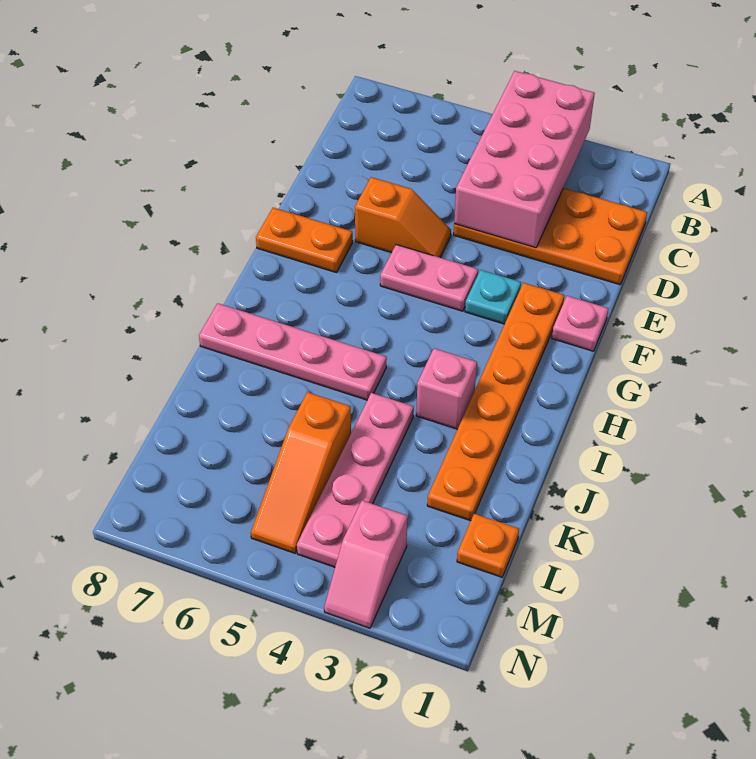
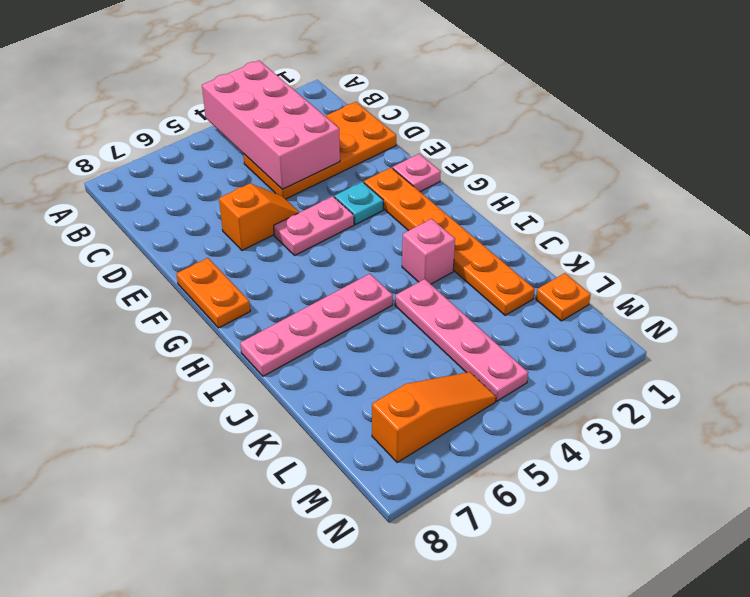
orange plate F7:F8 level 1 -> orange plate F8:G8 level 1
orange slope K5:M5 level 1 top K -> orange slope M5:M7 level 1 top 7
pink slope M3:N3 level 1 top M -> none

